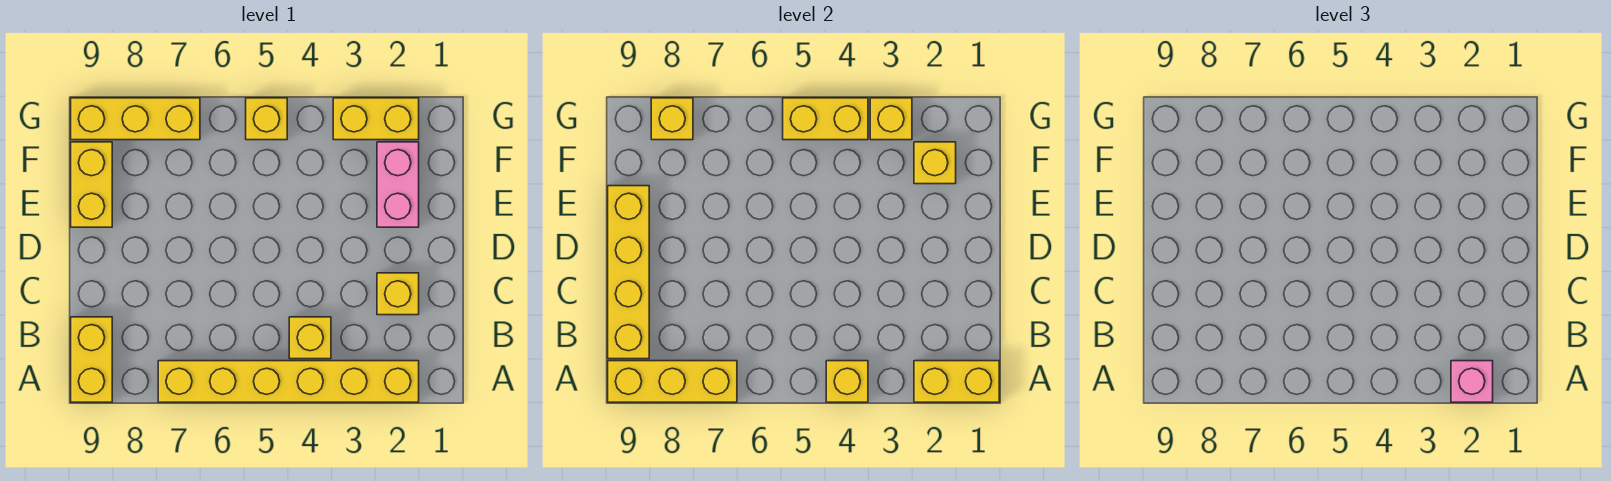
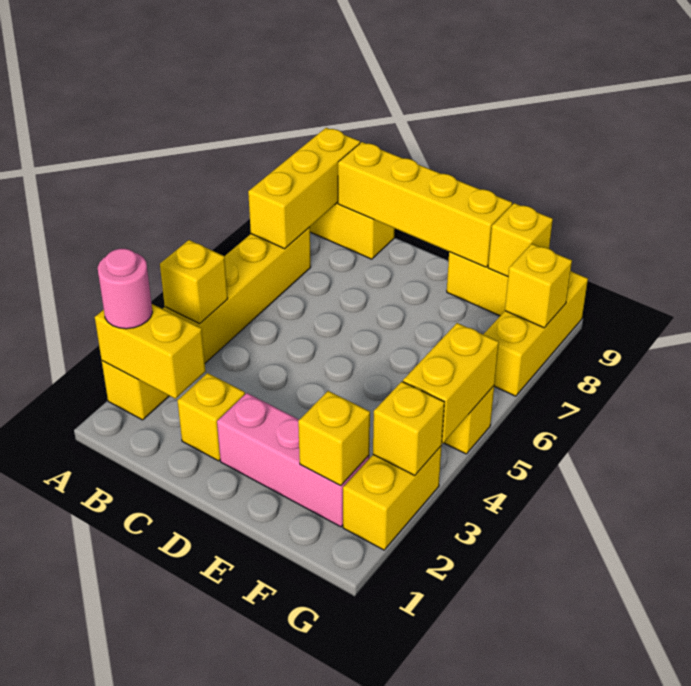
yellow brick A1:A2 level 2 -> yellow brick A2:B2 level 2
pink brick A2 level 3 -> pink round brick A2 level 3
yellow brick B4 level 1 -> yellow brick F9 level 2
pink brick E2:F2 level 1 -> pink brick D2:F2 level 1

